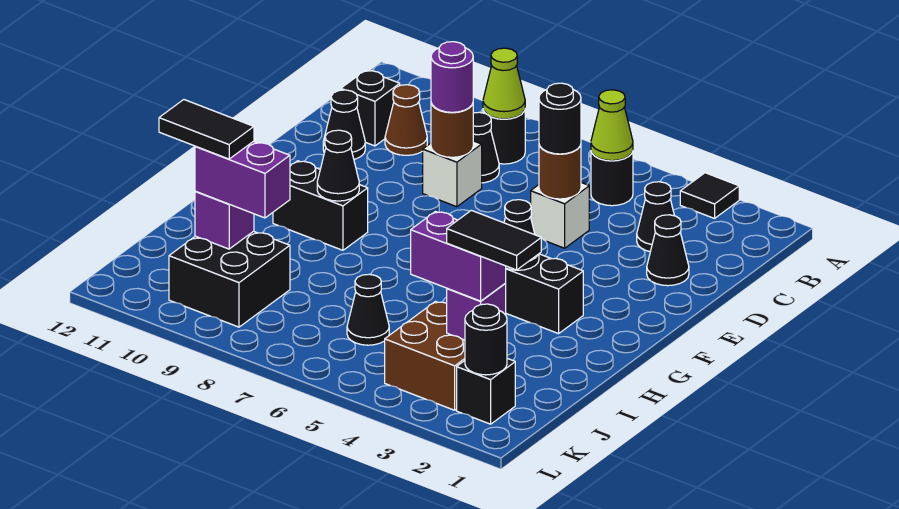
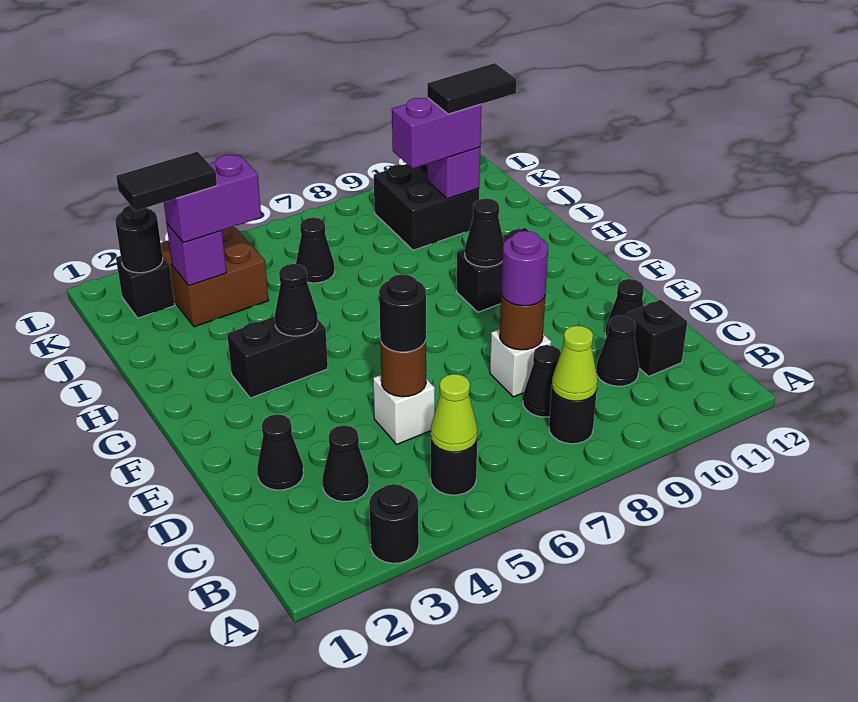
black tile A3 level 1 -> black round brick A3 level 1
brown cone C10 level 1 -> black cone C10 level 1

